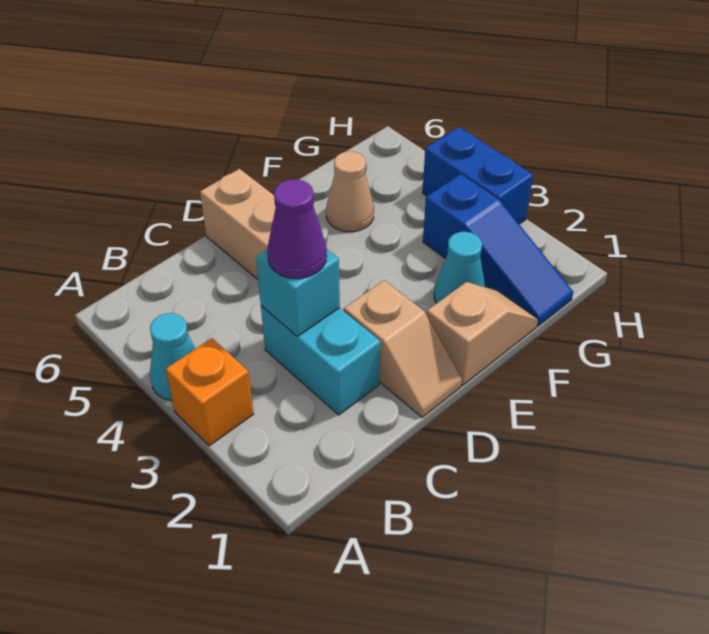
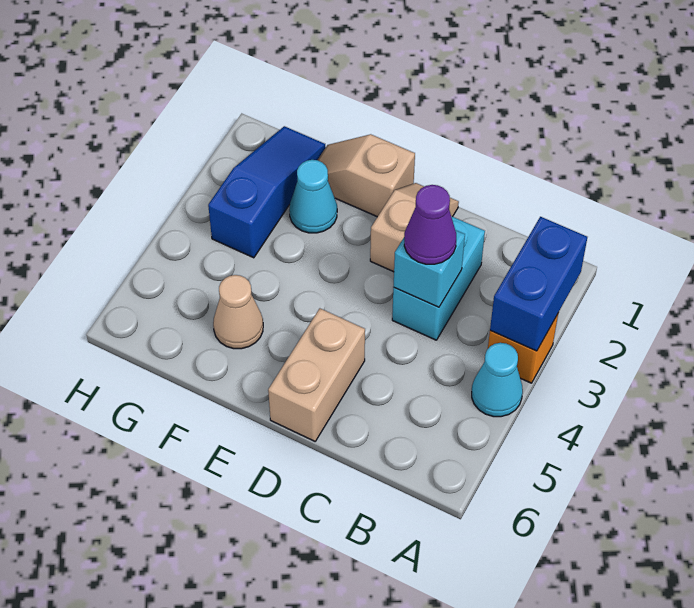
blue brick H3:H4 level 1 -> blue brick A2:A3 level 2

